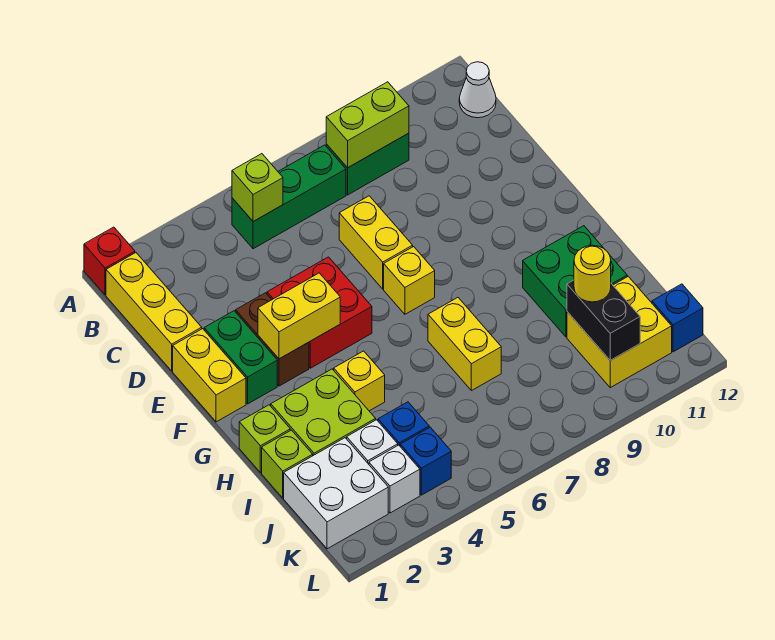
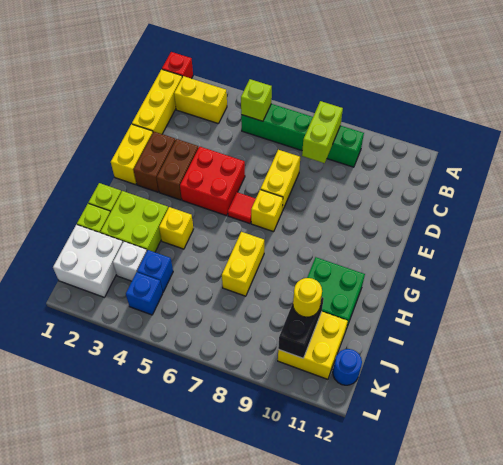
lime brick B8:B9 level 2 -> lime brick B8:C8 level 2
white cone B12 level 1 -> none
green brick E2:F2 level 1 -> brown brick E2:F2 level 1
yellow brick F3:F4 level 2 -> yellow brick B2:B3 level 1
none -> red tile F6 level 1
white brick K3 level 1 -> none
blue brick K12 level 1 -> blue round brick K12 level 1

